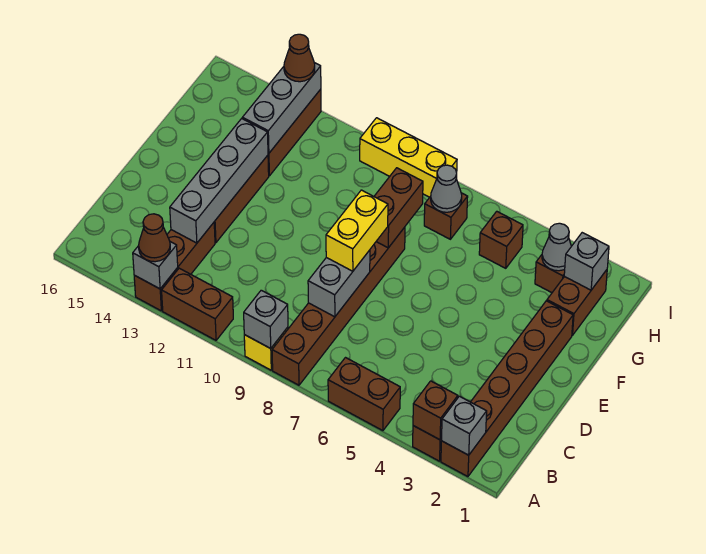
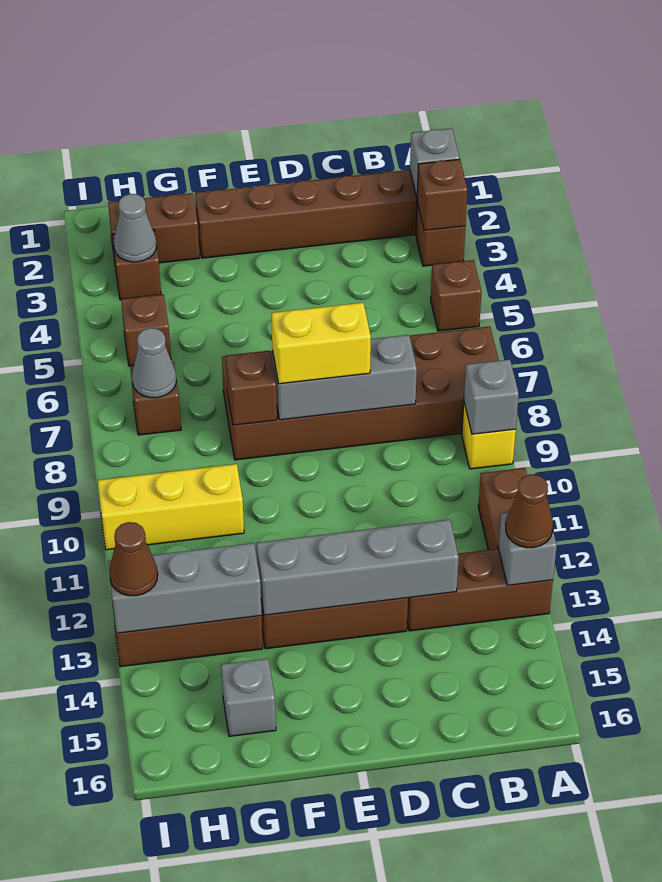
brown brick A5:A6 level 1 -> brown brick A5 level 1
brown brick A8:F8 level 1 -> brown brick A7:F8 level 1
grey brick C8:D8 level 2 -> grey brick C8:E8 level 2
brown brick F8:G8 level 2 -> brown brick F8 level 2
grey brick H2 level 2 -> grey brick G15 level 1
yellow brick I8:I10 level 1 -> yellow brick G10:I10 level 1

